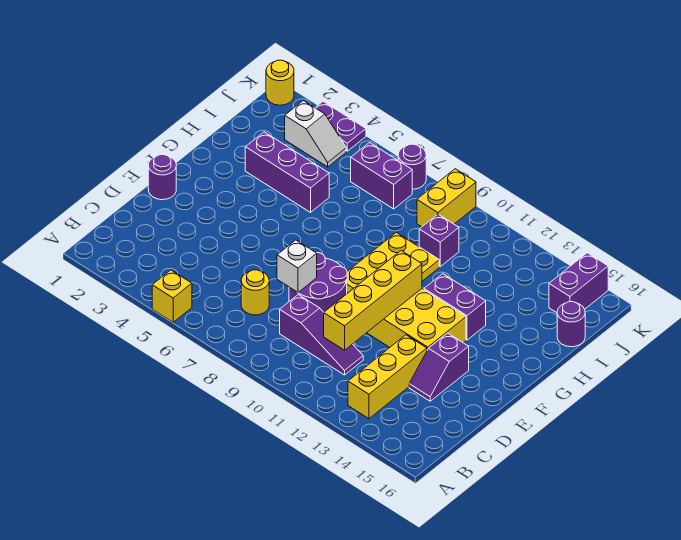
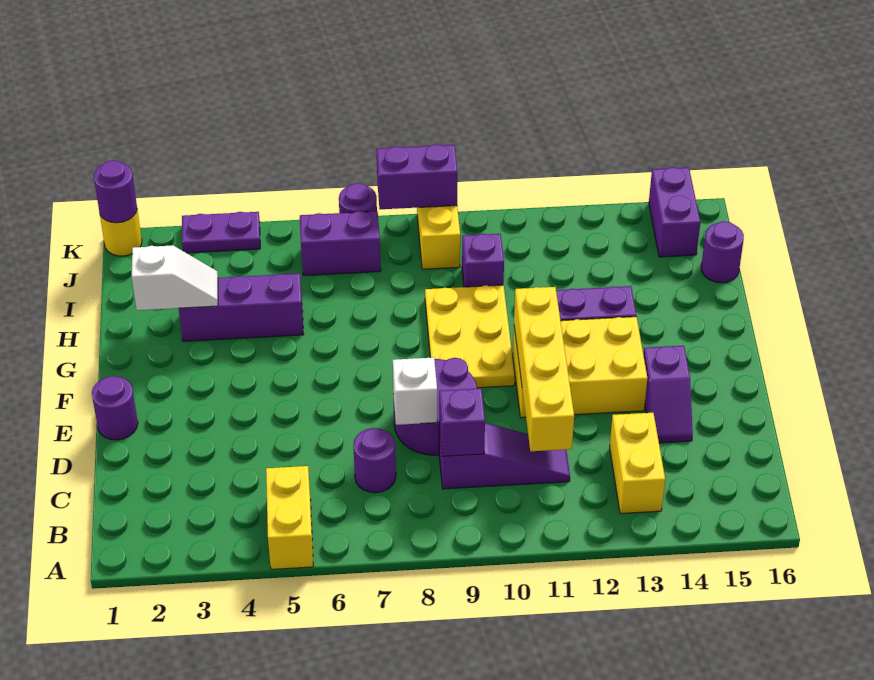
yellow brick A5 level 1 -> yellow brick A5:B5 level 1
yellow brick B13:D13 level 1 -> yellow brick B13:C13 level 1
yellow round brick C7 level 1 -> purple round brick C7 level 1
none -> purple brick C9 level 2
white slope J3:J4 level 1 top 3 -> white slope H2:H3 level 2 top 2
none -> purple round brick K1 level 2
none -> purple brick K8:K9 level 2

